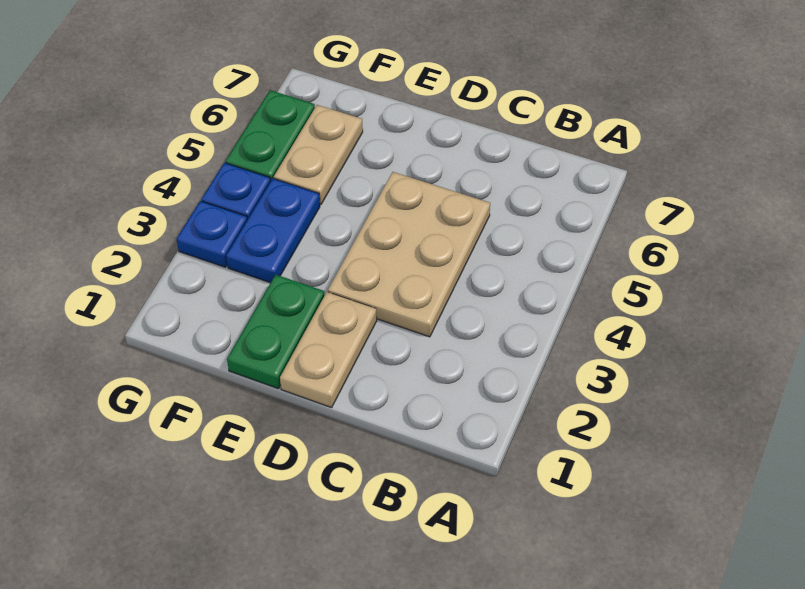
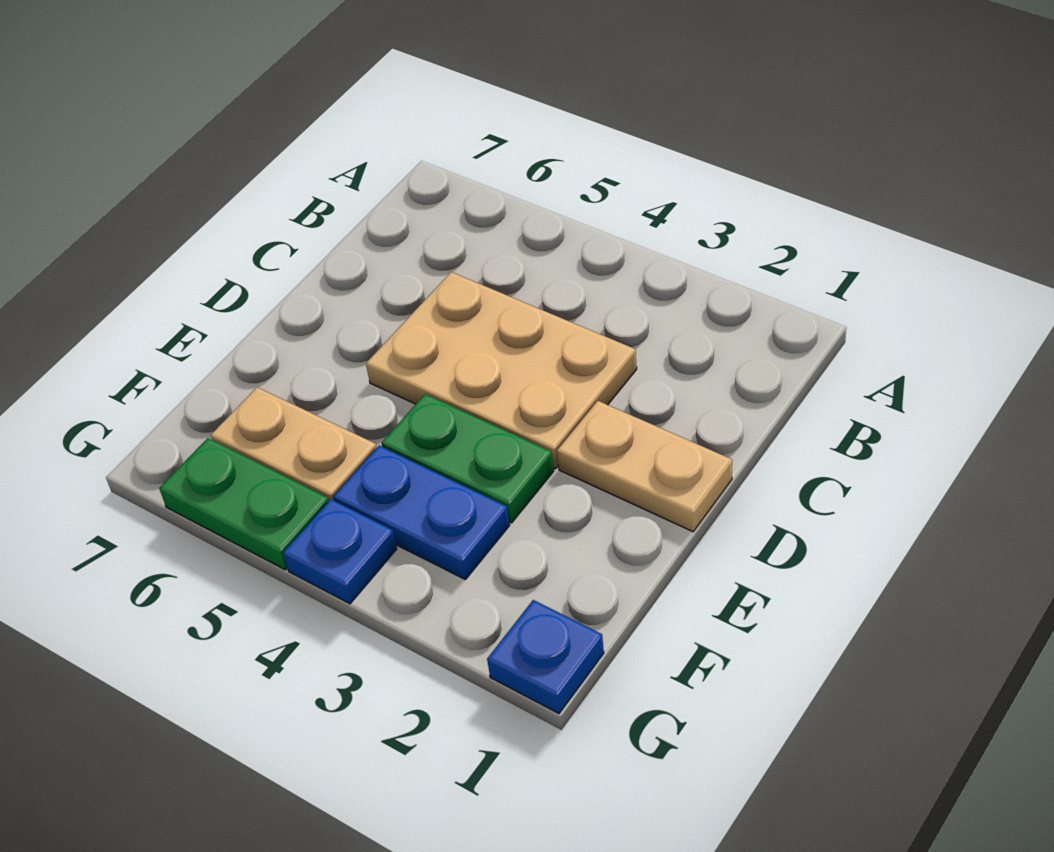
green plate E1:E2 level 1 -> green plate E3:E4 level 1
blue plate G3 level 1 -> blue plate G1 level 1

